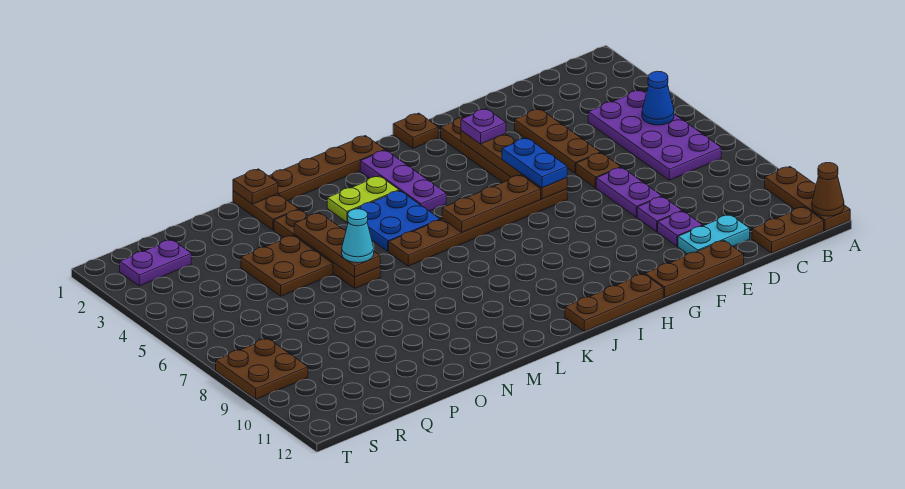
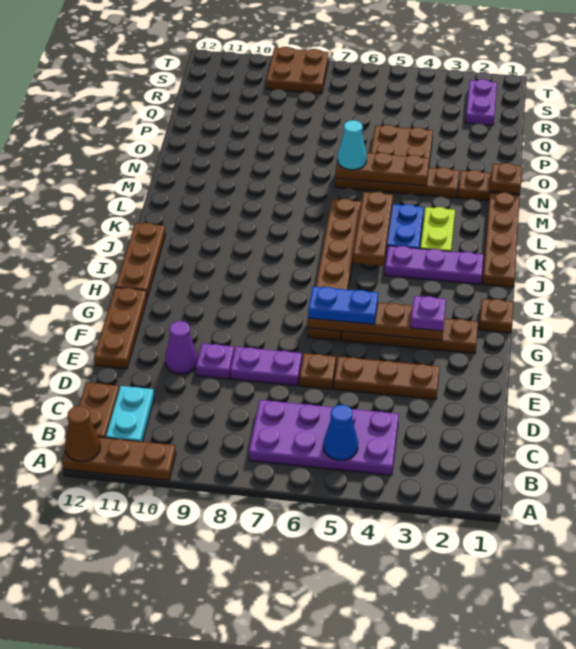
cyan plate D11:E11 level 1 -> cyan plate B11:C11 level 1
purple plate E10 level 1 -> purple cone E10 level 1
brown plate H6:J6 level 2 -> brown plate J5:L5 level 2

